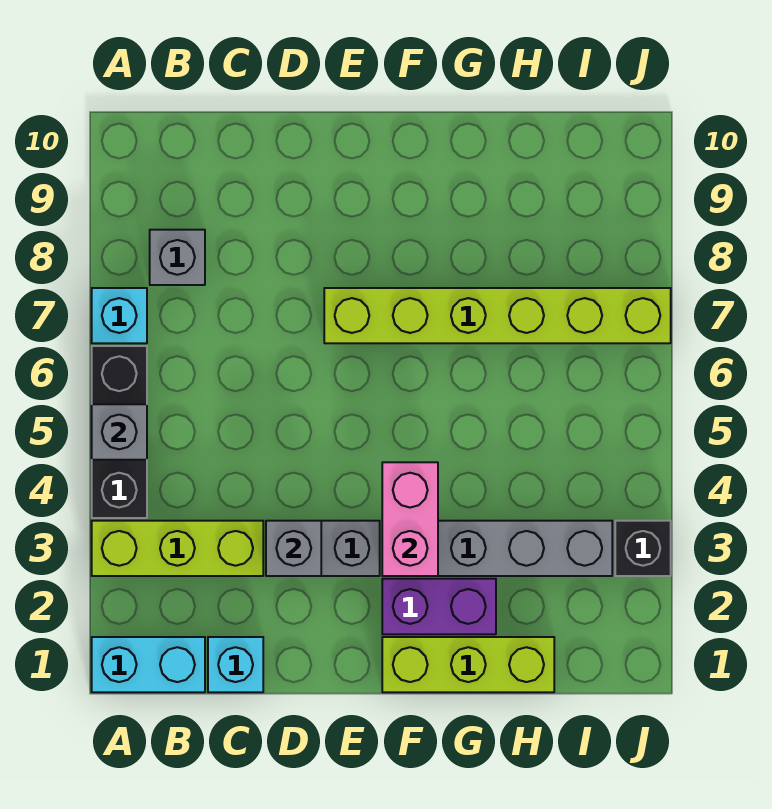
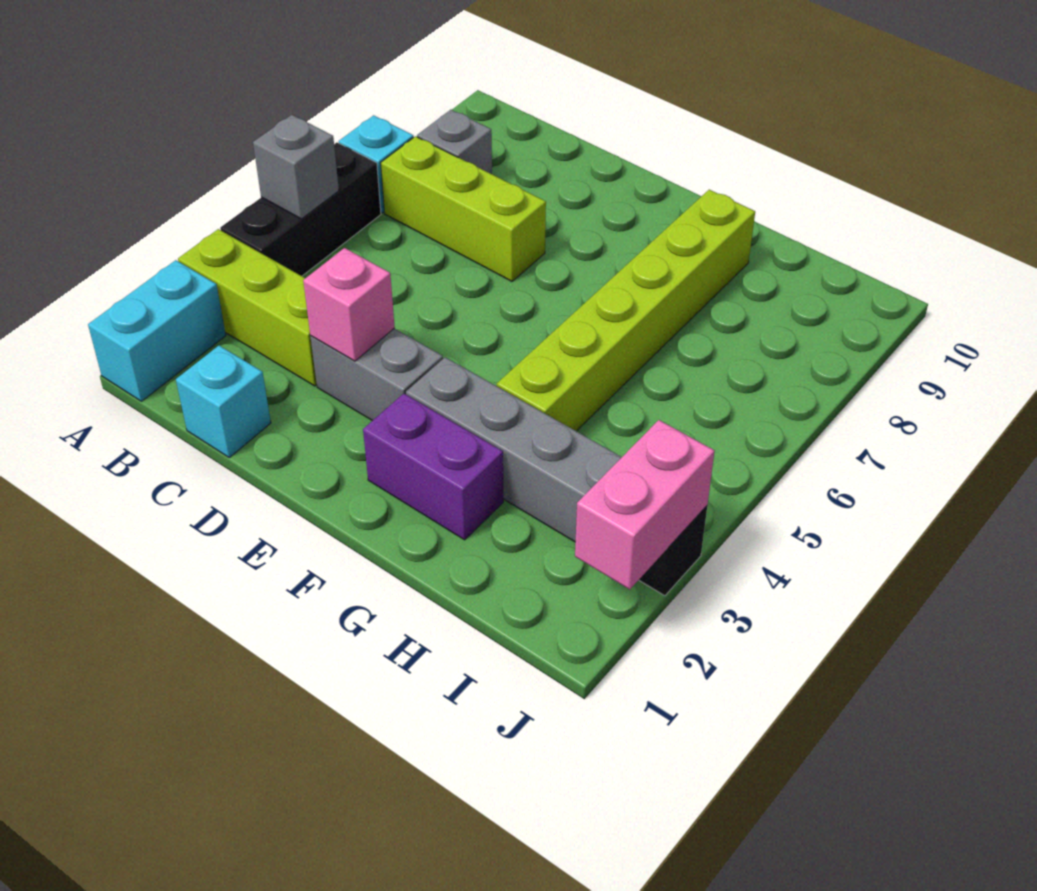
cyan brick A1:B1 level 1 -> cyan brick A1:A2 level 1
grey brick D3 level 2 -> pink brick D3 level 2
lime brick E7:J7 level 1 -> lime brick G4:G9 level 1
lime brick F1:H1 level 1 -> lime brick B7:D7 level 1
pink brick F3:F4 level 2 -> pink brick J2:J3 level 2

